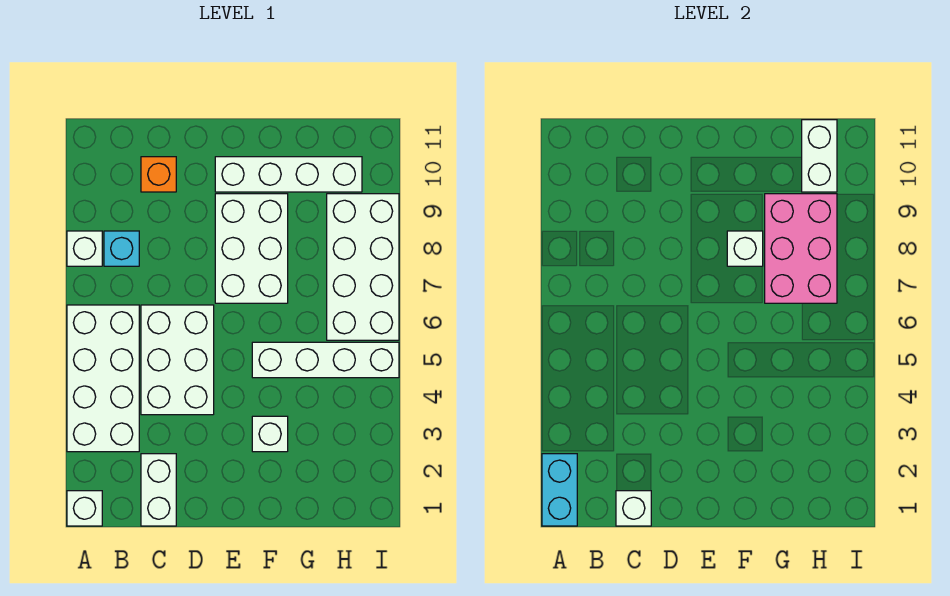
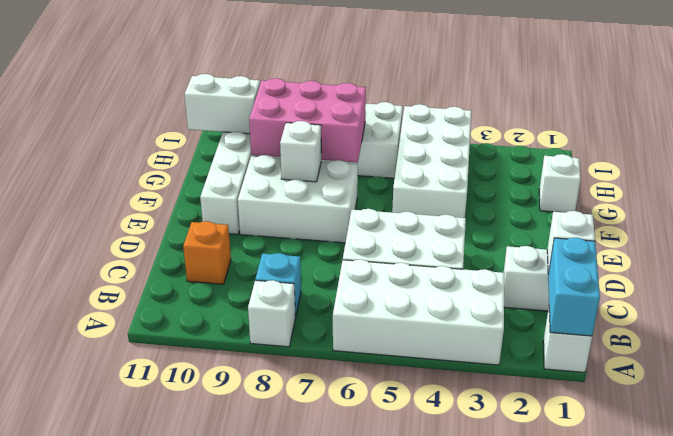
cyan brick A1:A2 level 2 -> cyan brick A1:B1 level 2
white brick F3 level 1 -> white brick G1 level 1
white brick F5:I5 level 1 -> white brick F4:I5 level 1

